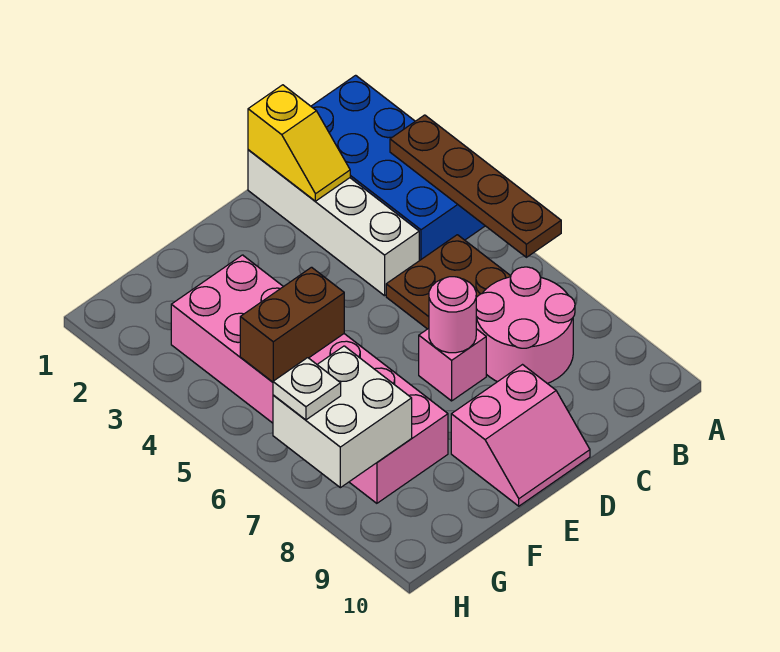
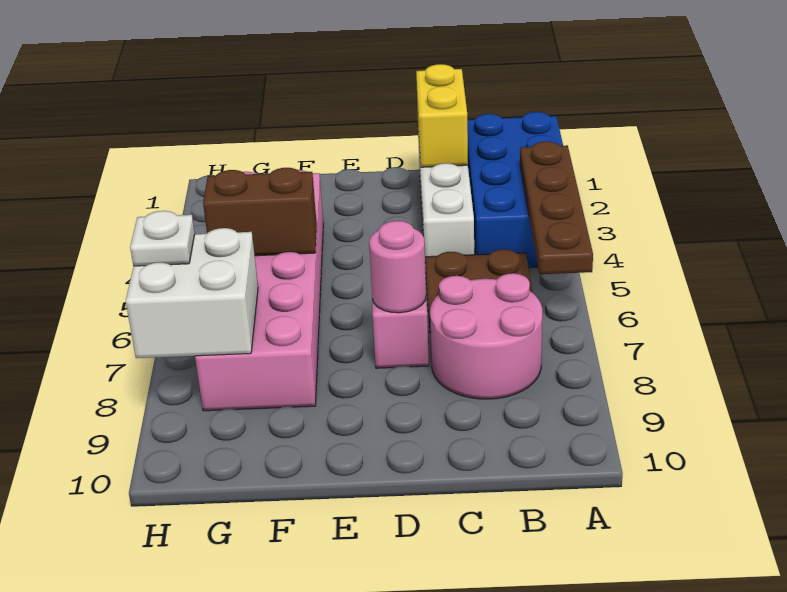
yellow slope C1:C2 level 2 top 1 -> yellow brick C1:C2 level 2
pink slope D9:E10 level 1 top 9 -> none

